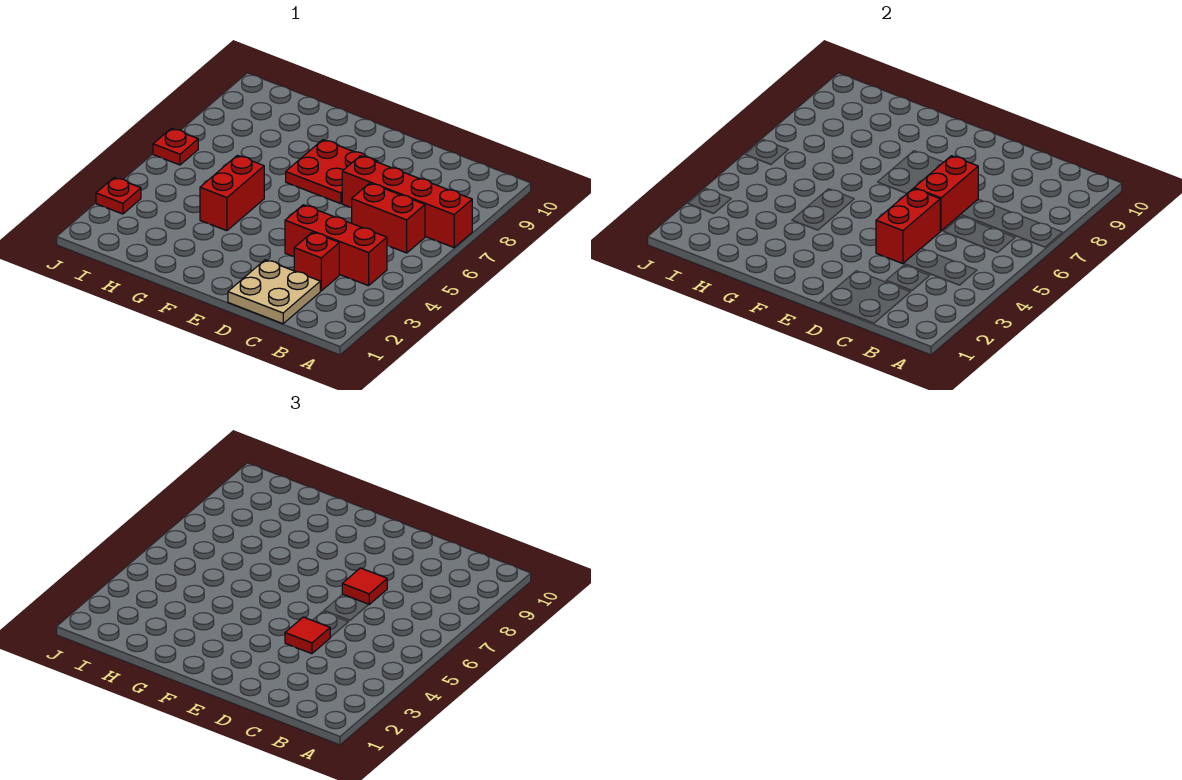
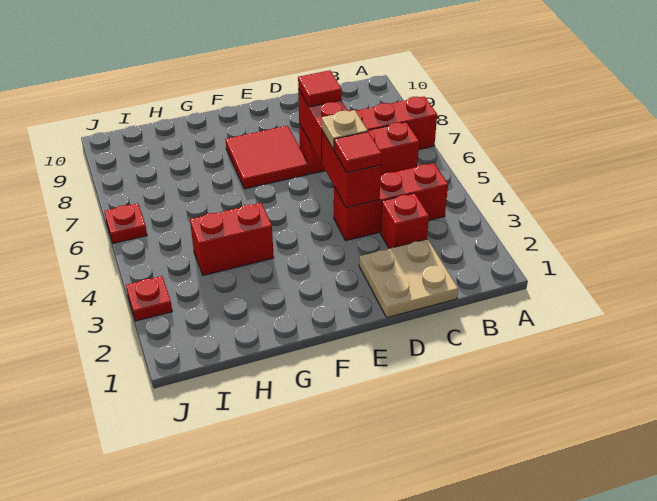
none -> tan plate D5 level 3
red plate E7:F8 level 1 -> red tile E7:F8 level 1
red brick G4:G5 level 1 -> red brick G4:H4 level 1

